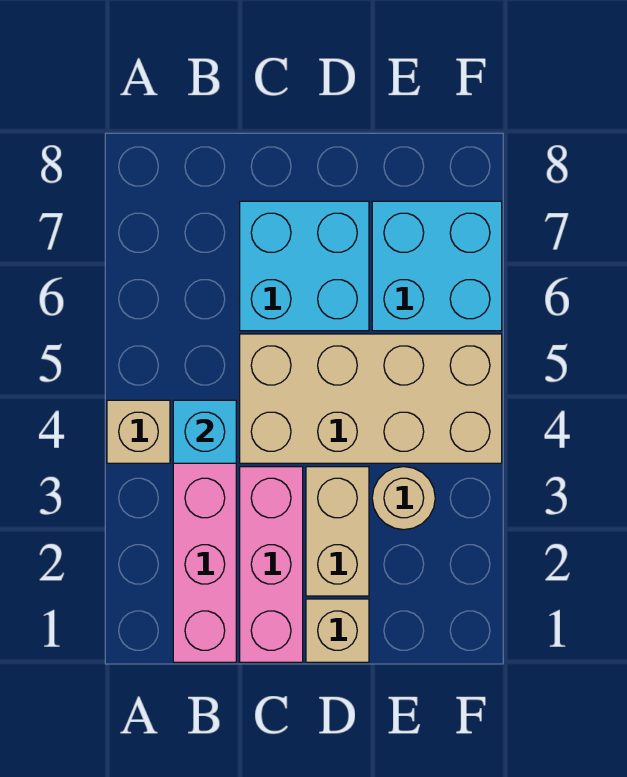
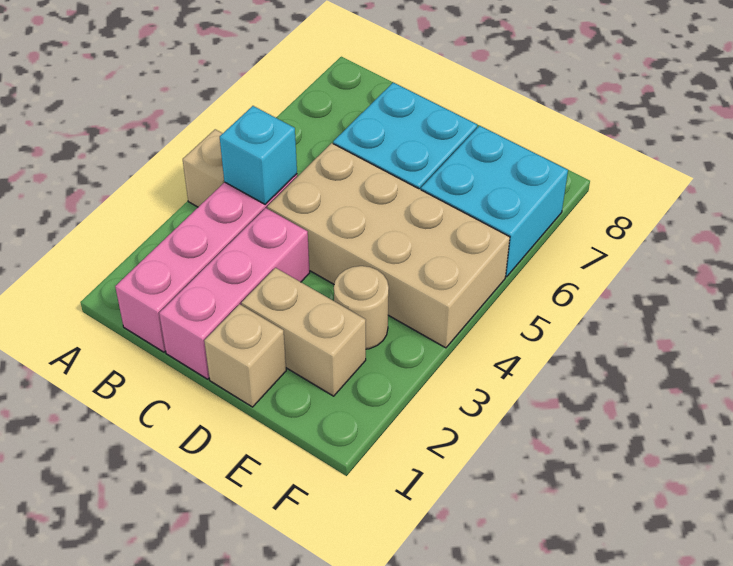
tan brick D2:D3 level 1 -> tan brick D2:E2 level 1

